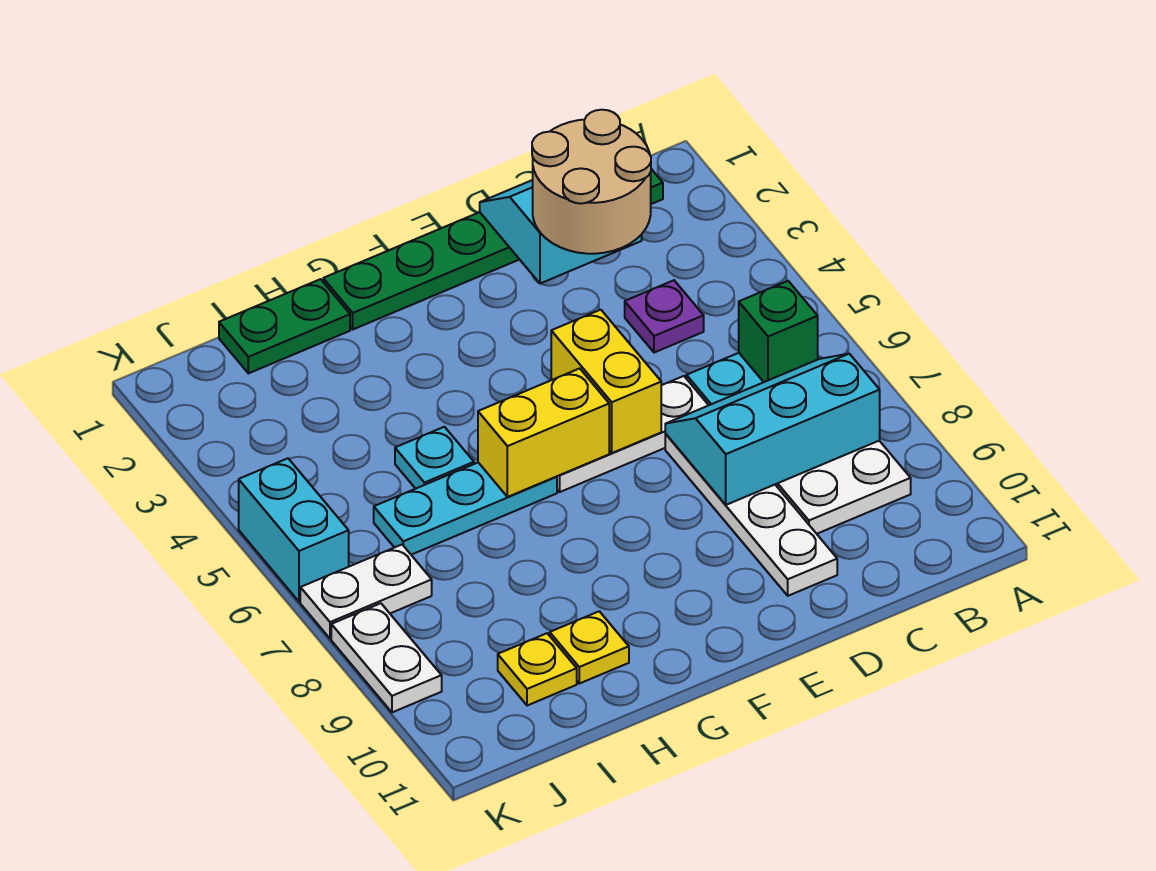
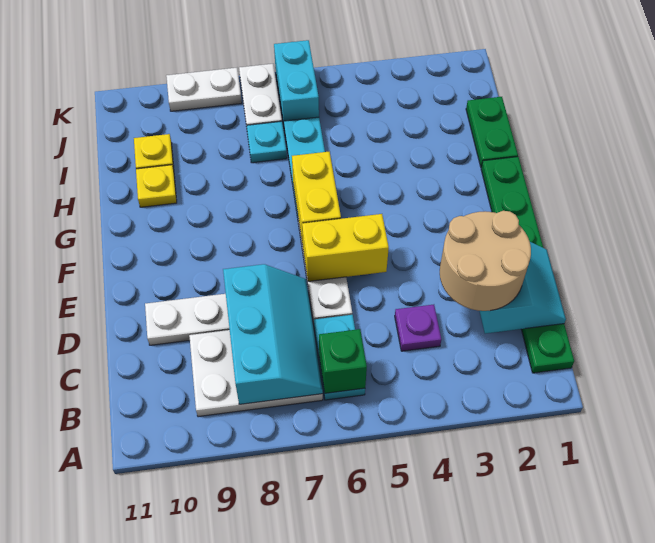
cyan plate H5 level 1 -> cyan plate I7 level 1
cyan brick K5:K6 level 1 -> cyan brick J6:K6 level 1

